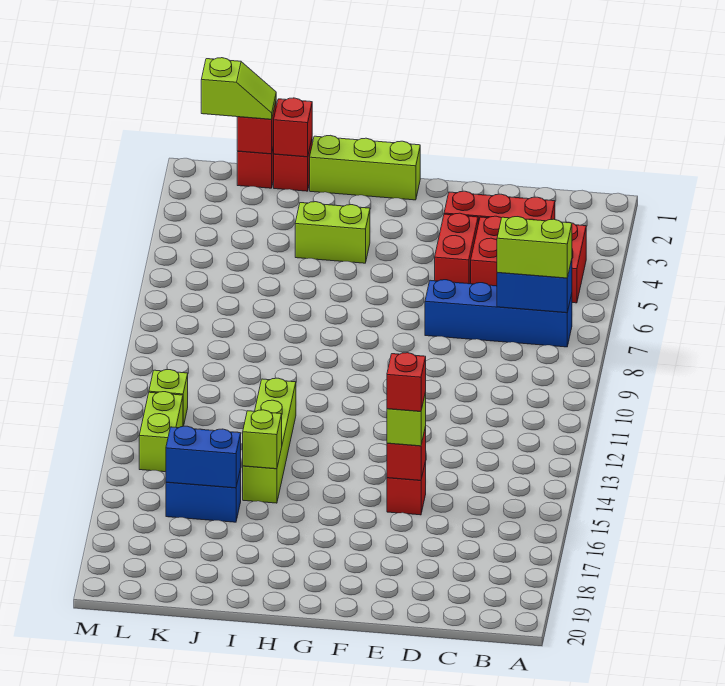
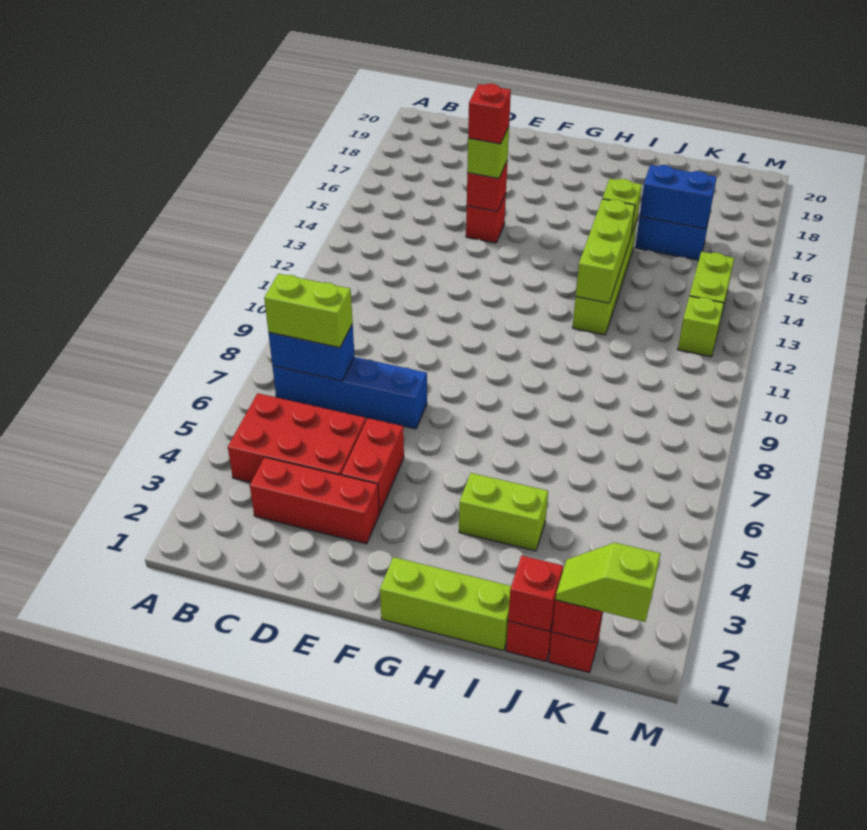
none -> lime brick I12:I14 level 2

